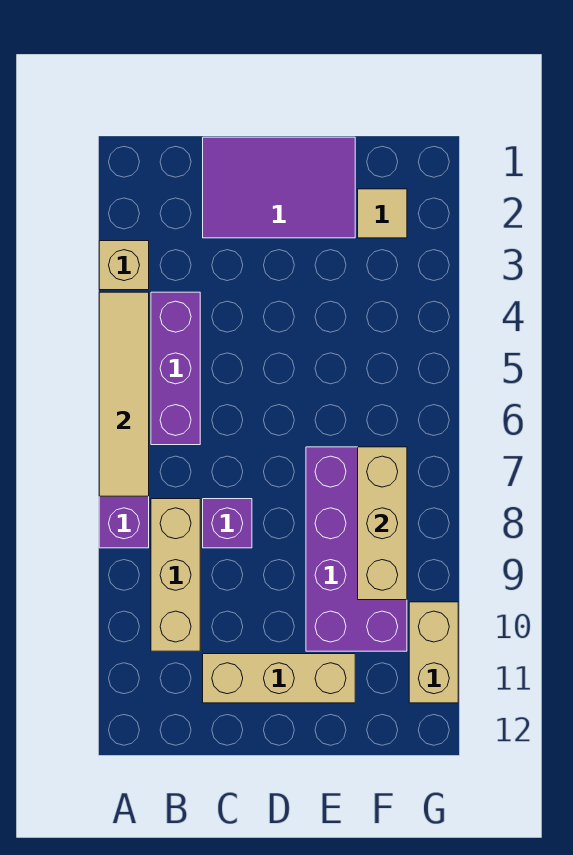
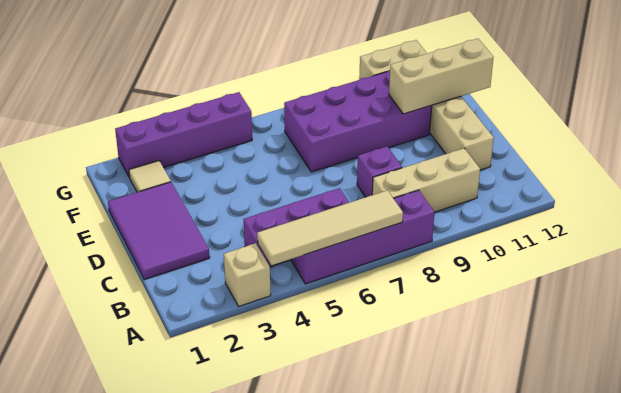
tan brick F7:F9 level 2 -> tan brick E10:E12 level 2
none -> purple brick G2:G5 level 1

